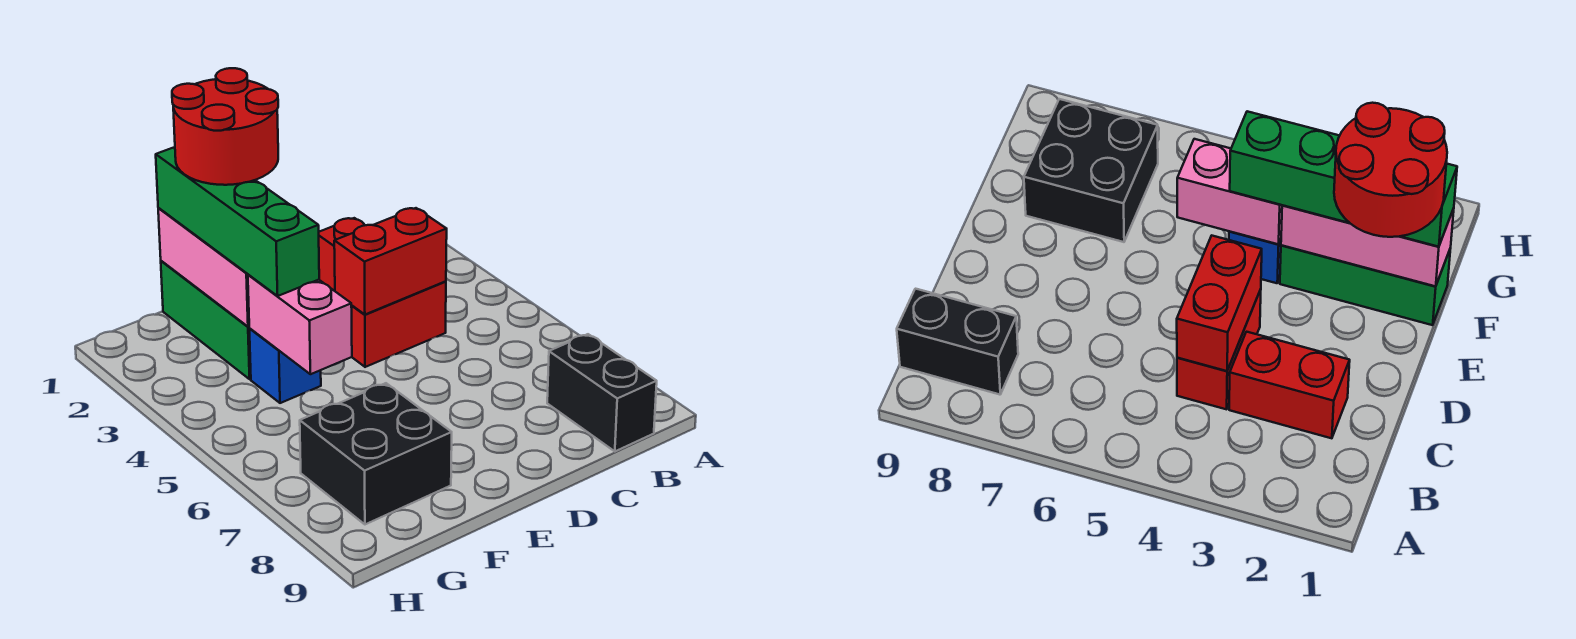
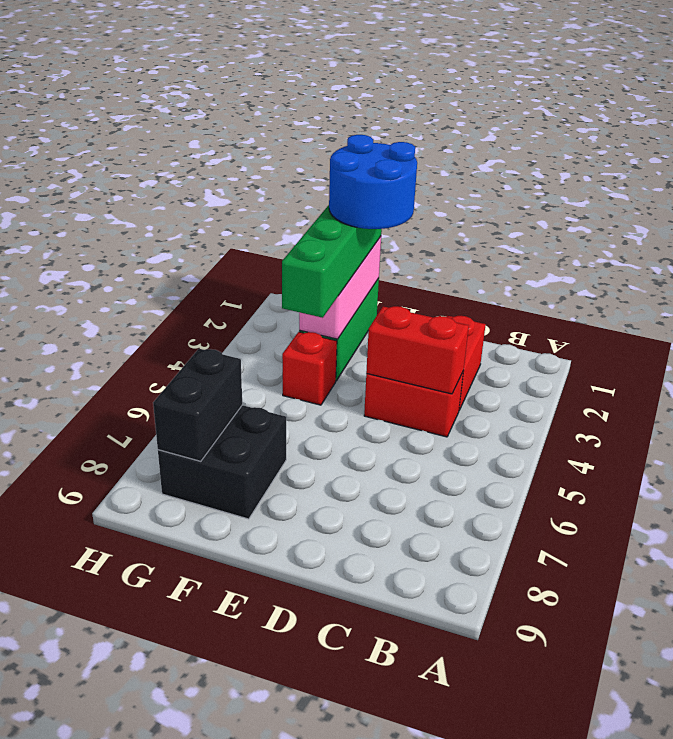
black brick B8:B9 level 1 -> black brick G7:G8 level 2
red round brick E1:F2 level 4 -> blue round brick E1:F2 level 4
blue brick F4 level 1 -> red brick F4 level 1
pink brick F4:F5 level 2 -> none

